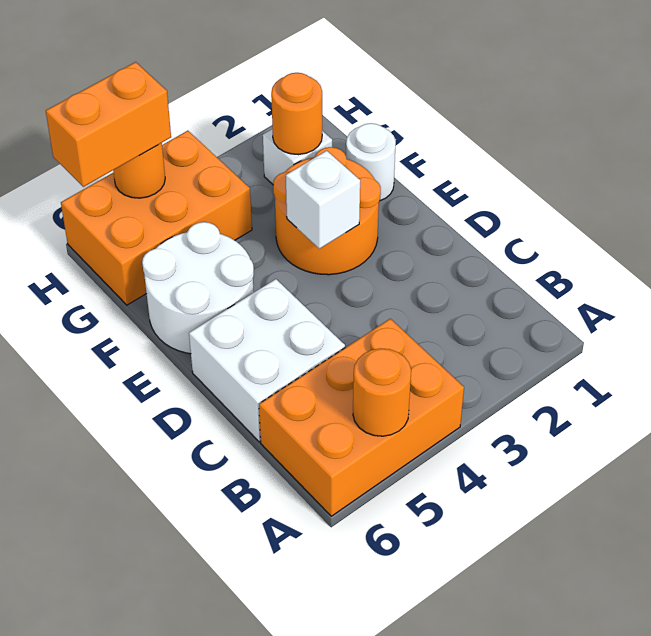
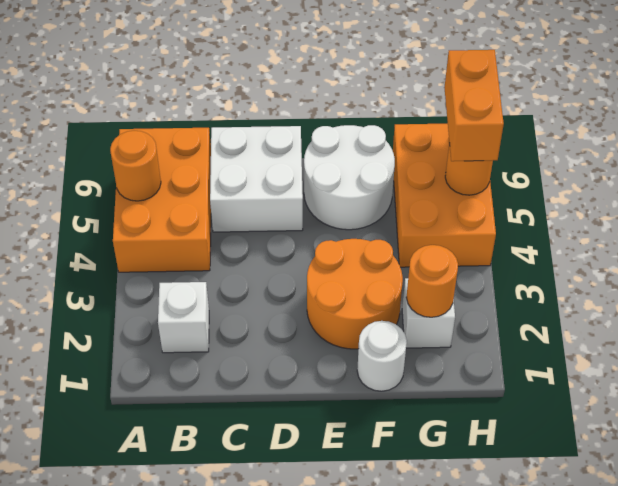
white brick E3 level 2 -> white brick B2 level 1

